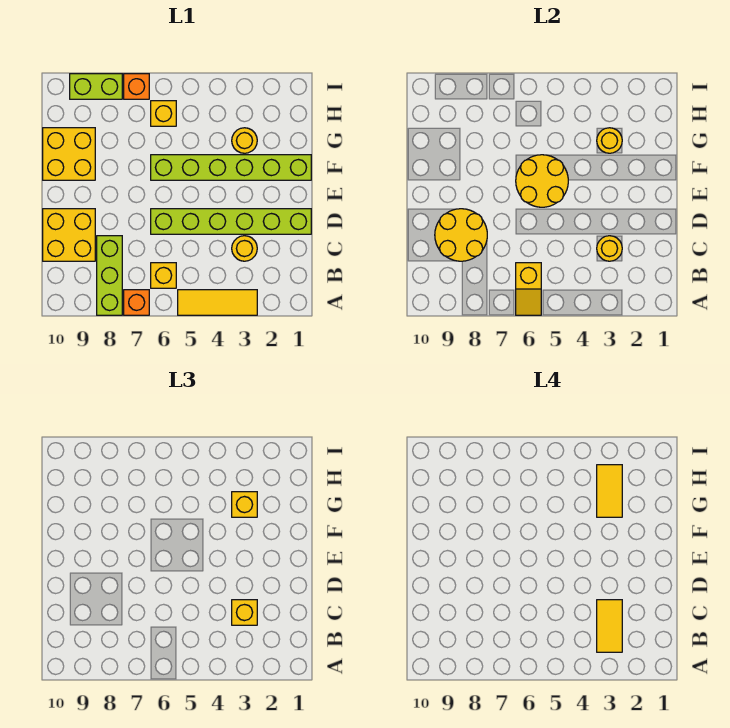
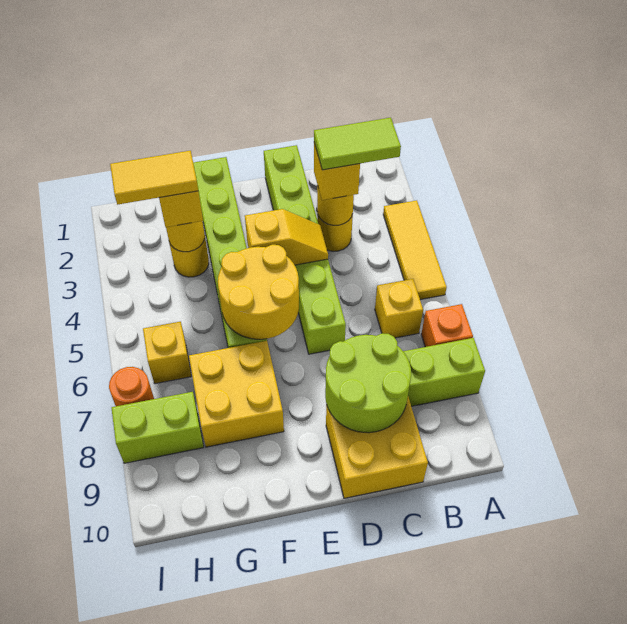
yellow slope A6:B6 level 2 top B -> yellow slope D4:E4 level 2 top E
yellow tile B3:C3 level 4 -> lime tile B3:C3 level 4
yellow round brick C8:D9 level 2 -> lime round brick C8:D9 level 2
yellow brick F9:G10 level 1 -> yellow brick F7:G8 level 1
orange brick I7 level 1 -> orange round brick I7 level 1
lime brick I8:I9 level 1 -> lime brick H8:I8 level 1

